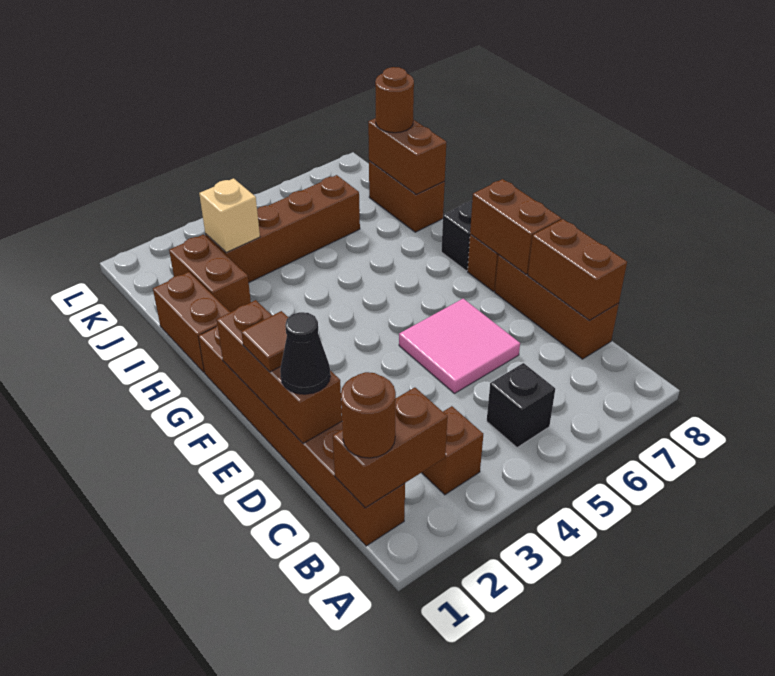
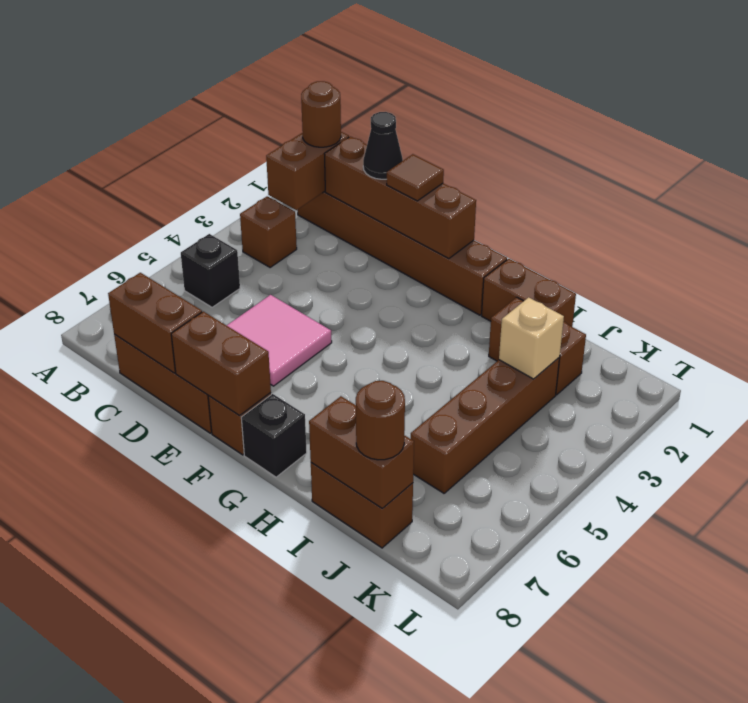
brown brick D1:F1 level 2 -> brown brick C1:F1 level 2

